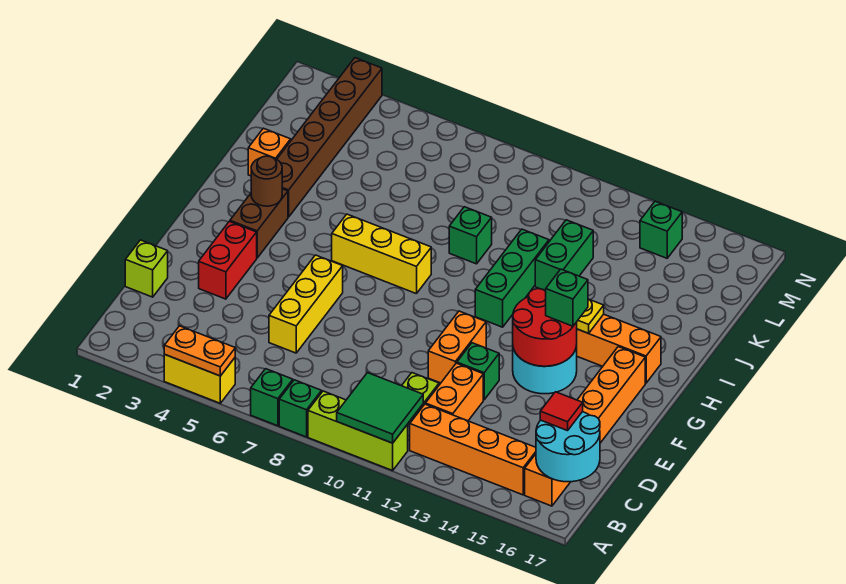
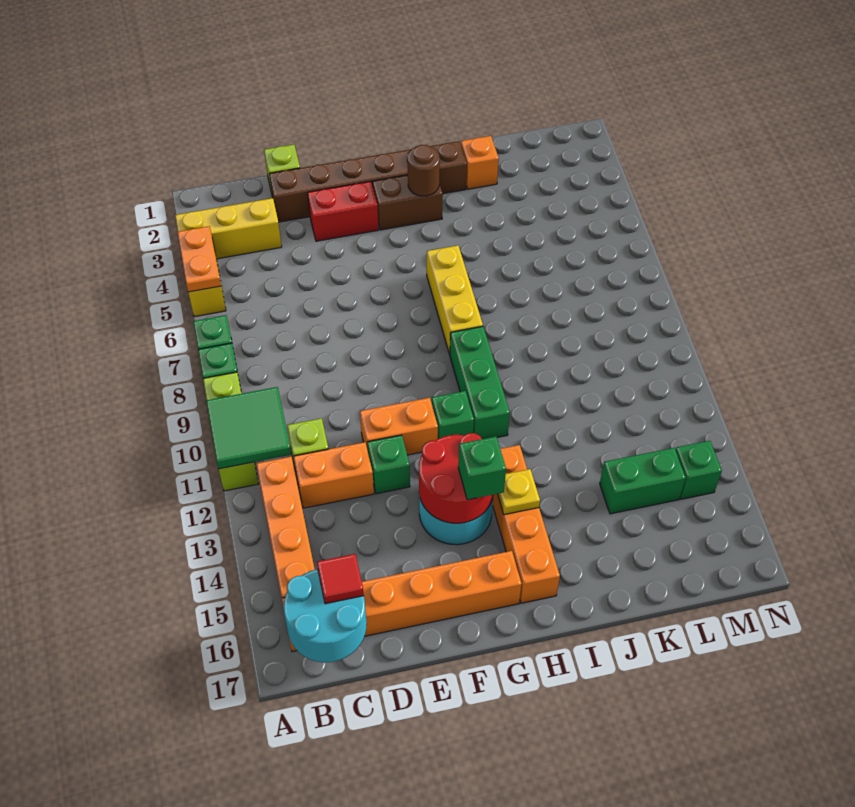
yellow brick D6:F6 level 1 -> yellow brick A3:C3 level 1
green brick H11:J11 level 1 -> green brick H9:H11 level 1
brown brick I3:N3 level 1 -> brown brick D2:I2 level 1
green brick J9 level 1 -> green brick G11 level 1
green brick J12:K12 level 1 -> green brick K14:L14 level 1

